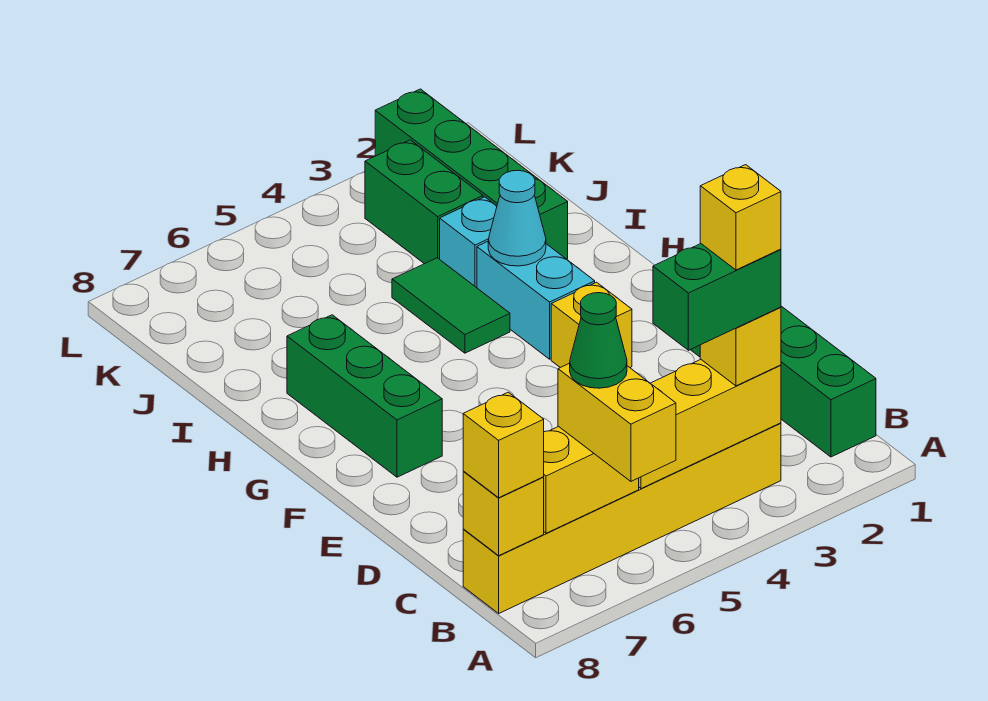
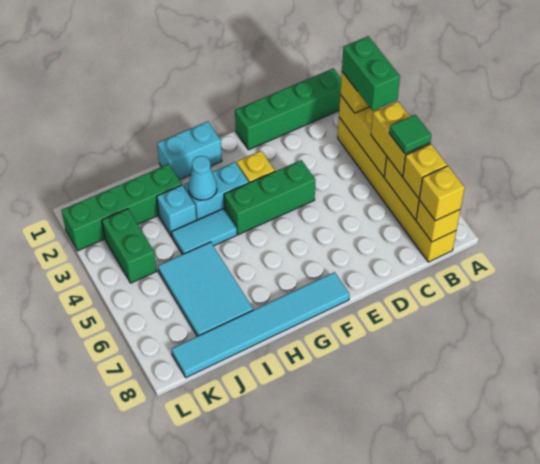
yellow brick A6:B6 level 3 -> yellow brick B5:B6 level 3
yellow brick B3 level 5 -> yellow brick B7 level 3
green cone B6 level 4 -> green tile B6 level 4
green brick F7:H7 level 1 -> green brick E4:G4 level 1
none -> cyan tile F8:K8 level 1
none -> cyan brick G1:H1 level 1
green tile H4:I4 level 1 -> cyan tile H4:I4 level 1
none -> cyan tile I5:J7 level 1
green brick J3:K3 level 1 -> green brick K3:K4 level 1

